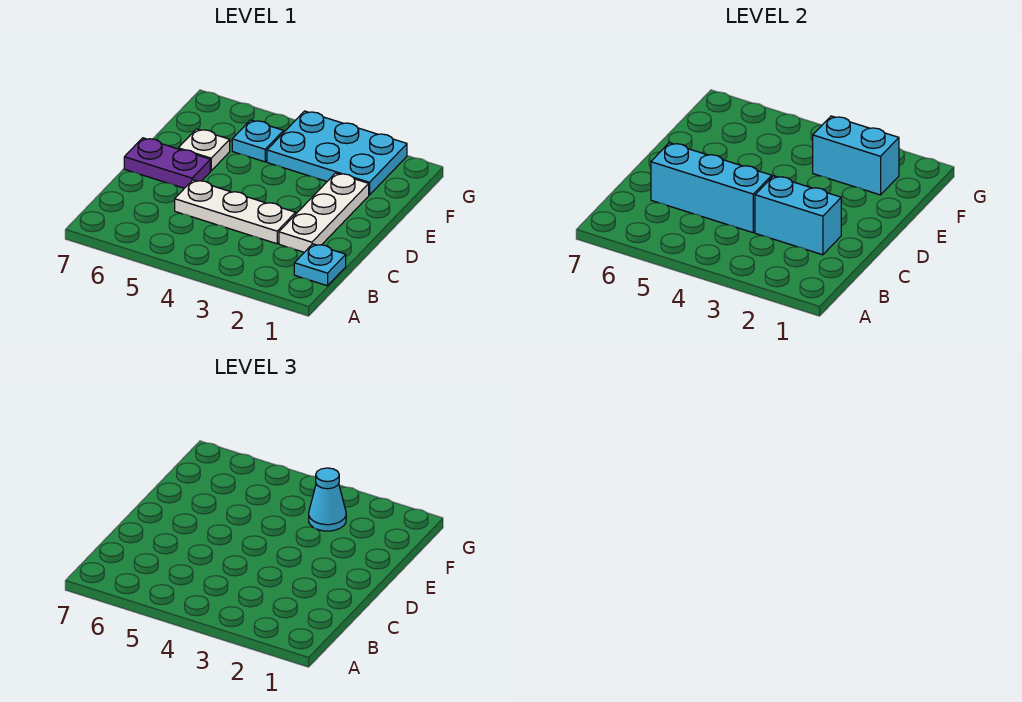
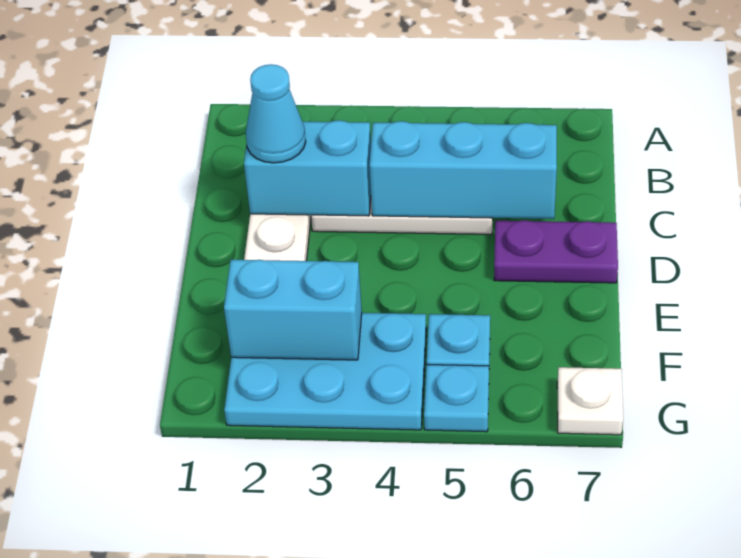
cyan plate B1 level 1 -> cyan plate G5 level 1
white plate E6 level 1 -> white plate G7 level 1
cyan cone F3 level 3 -> cyan cone C2 level 3

